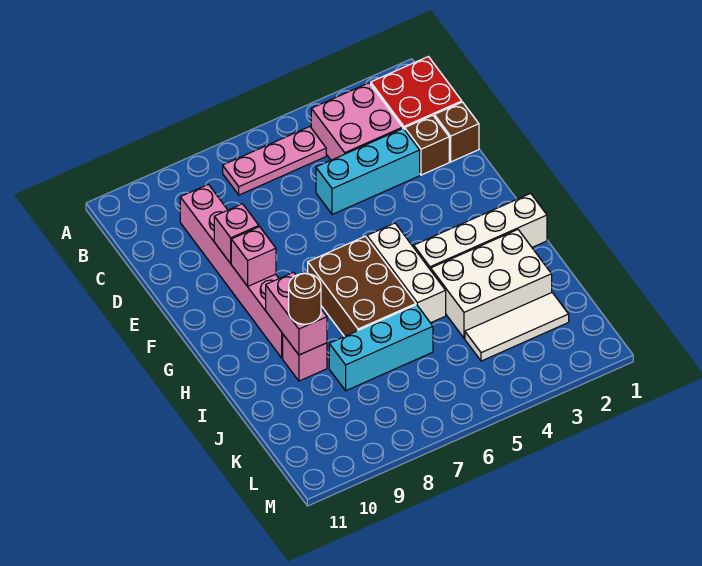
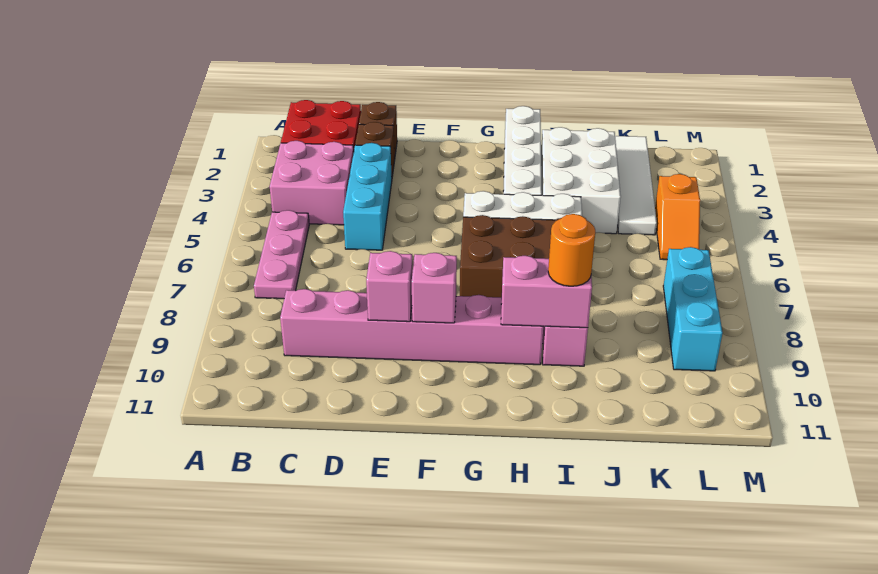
brown round brick I9 level 3 -> orange round brick I9 level 3
cyan brick J6:J8 level 1 -> cyan brick L7:L9 level 1
white tile K2:K4 level 1 -> white tile K1:K4 level 1
none -> orange slope L4:L5 level 1 top 4

